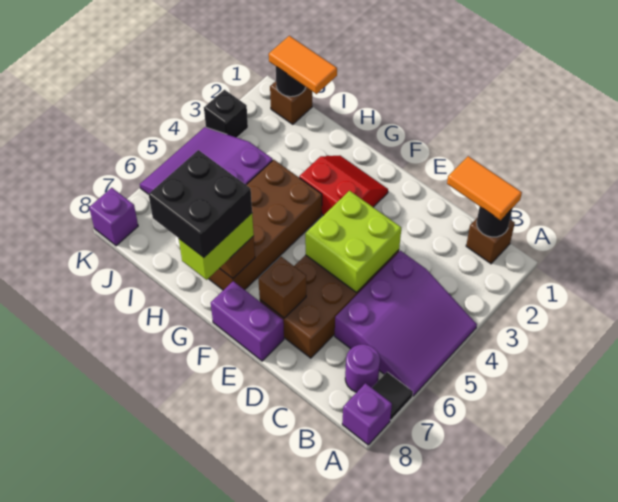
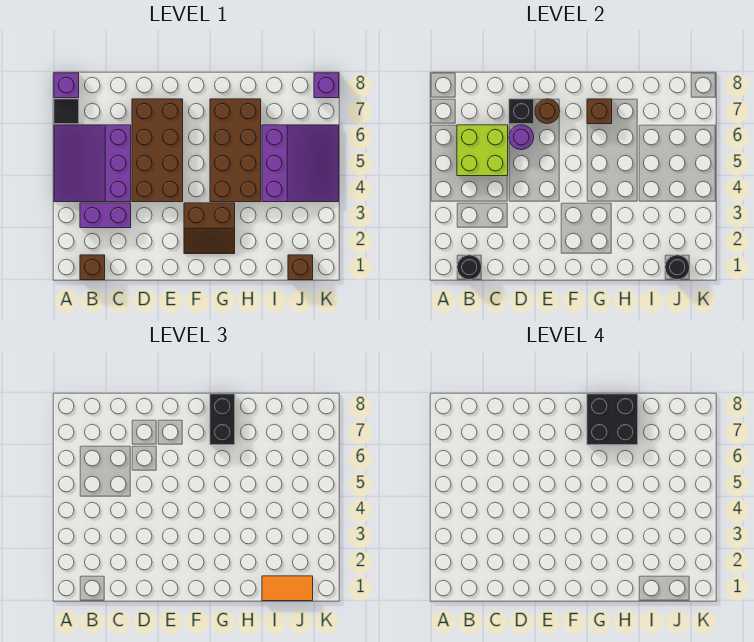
orange tile B1:C1 level 3 -> none
purple round brick B7 level 1 -> purple round brick D6 level 2
lime brick D4:E5 level 2 -> lime brick B5:C6 level 2
brown brick E7 level 2 -> brown round brick E7 level 2
purple brick E8:F8 level 1 -> purple brick B3:C3 level 1
red slope F2:G3 level 1 top 3 -> brown slope F2:G3 level 1 top 3
lime brick G7:G8 level 3 -> black brick G7:G8 level 3
black brick K3 level 1 -> black brick D7 level 2

